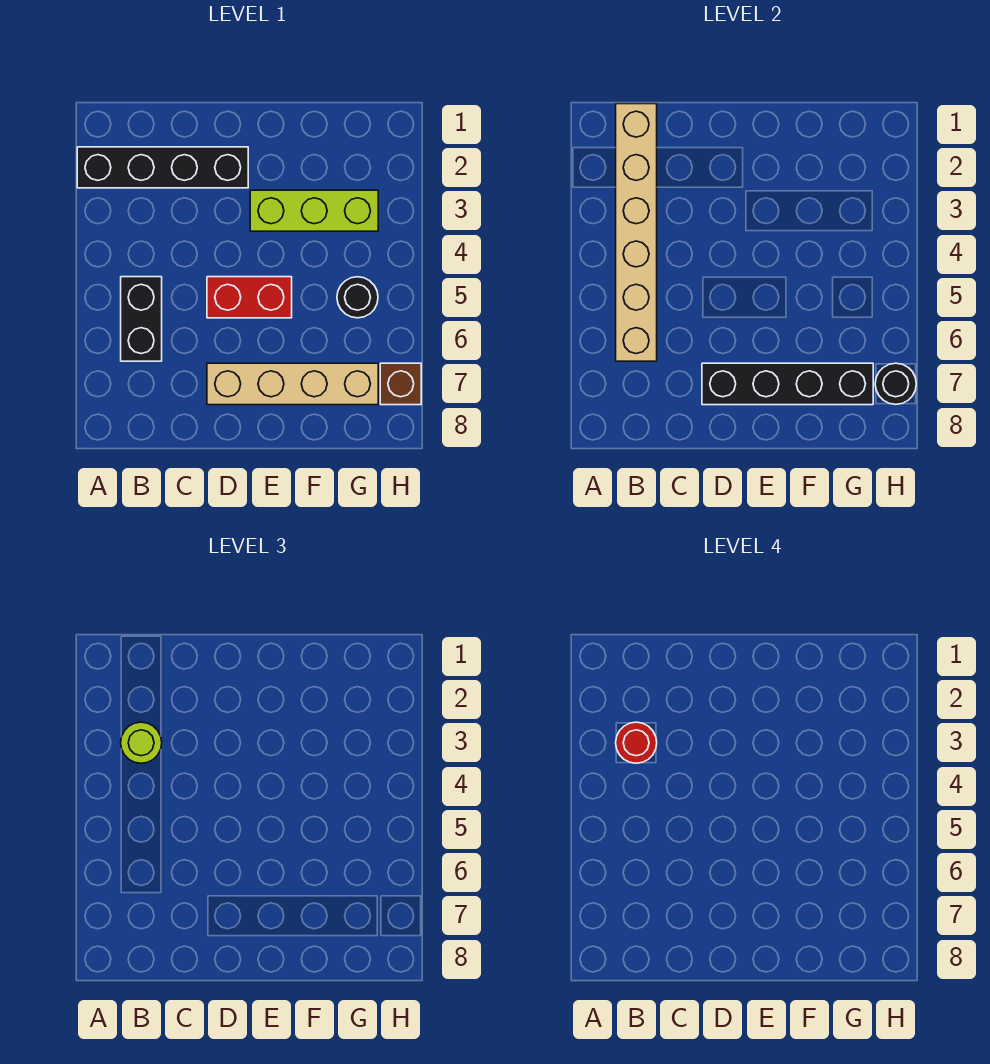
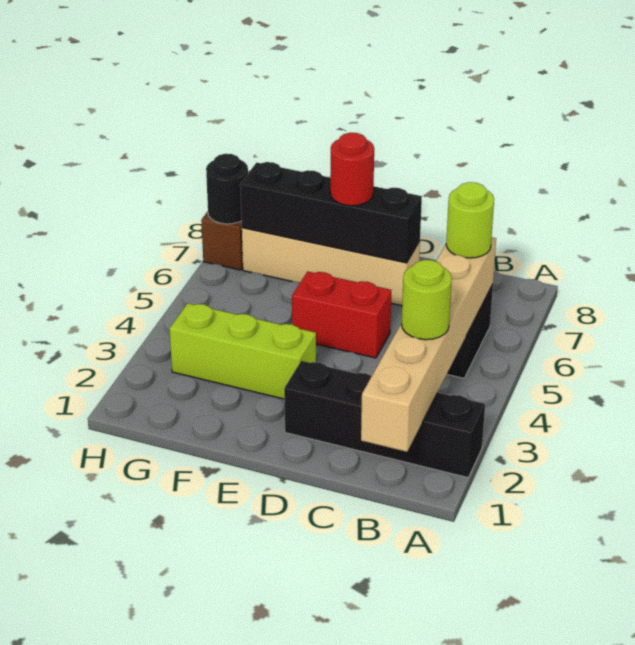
red round brick B3 level 4 -> red round brick E7 level 3
none -> lime round brick B6 level 3
black round brick G5 level 1 -> none

